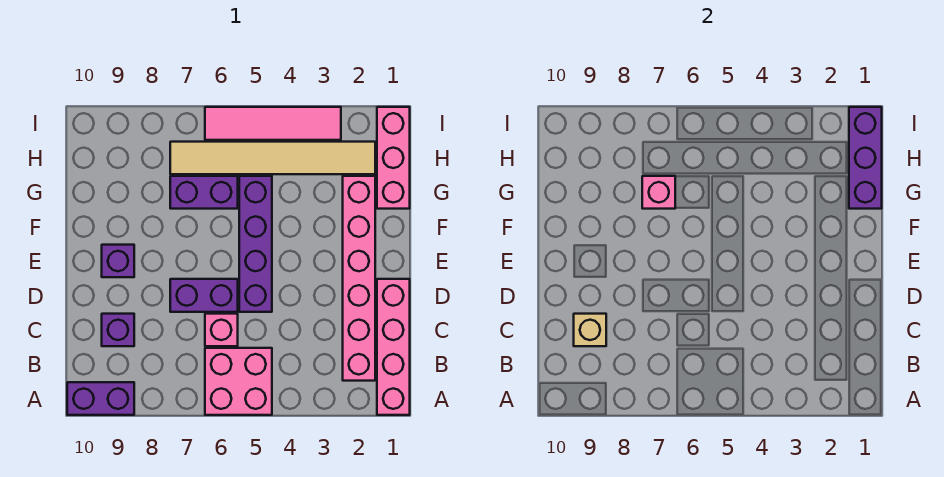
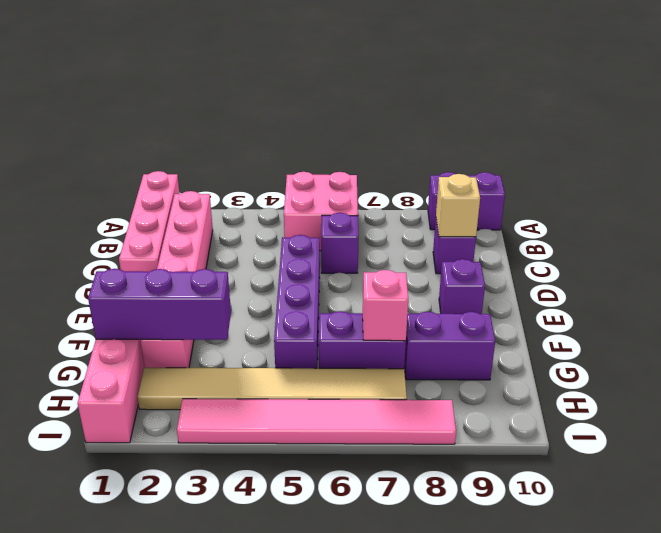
pink brick C6 level 1 -> purple brick C6 level 1
purple brick D6:D7 level 1 -> purple brick G8:G9 level 1
purple brick G1:I1 level 2 -> purple brick G1:G3 level 2
pink tile I3:I6 level 1 -> pink tile I3:I8 level 1

